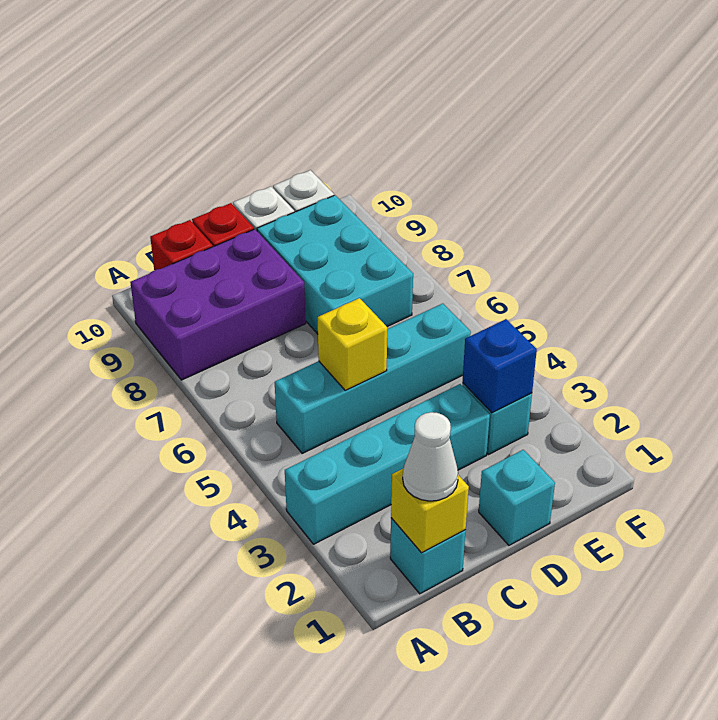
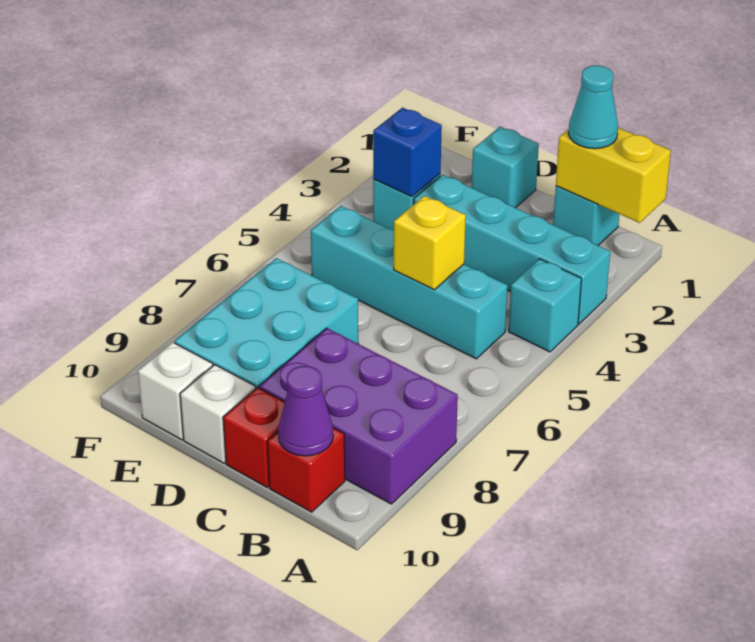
none -> cyan brick A4 level 1
yellow brick B1 level 2 -> yellow brick A1:B1 level 2
white cone B1 level 3 -> cyan cone B1 level 3
none -> purple cone B10 level 2

